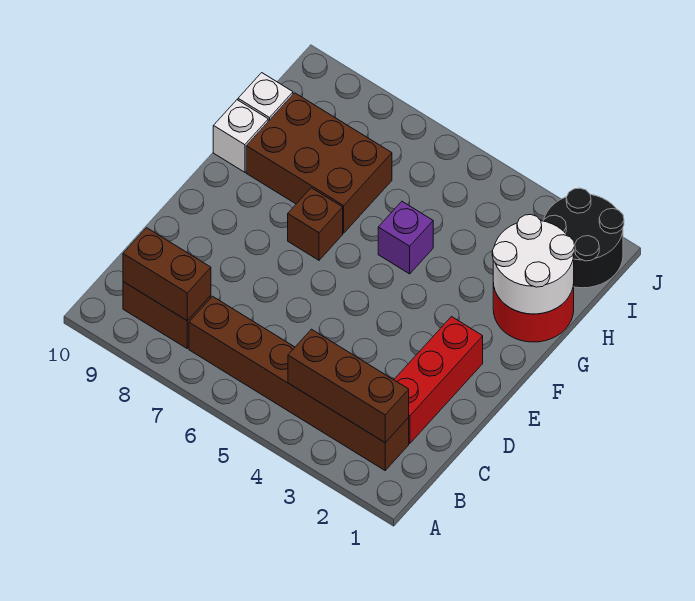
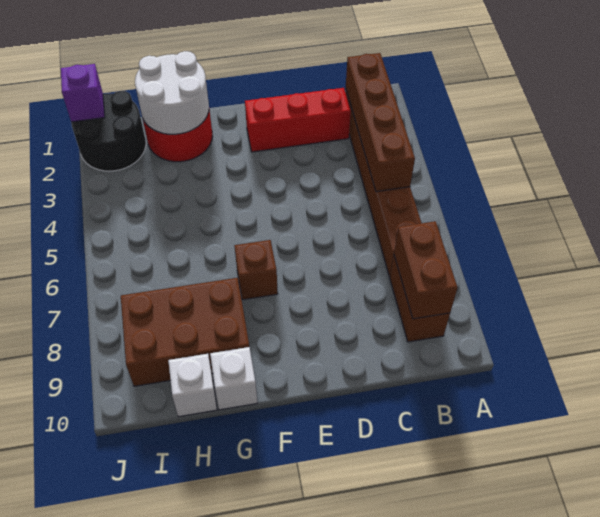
brown brick B2:B4 level 2 -> brown brick B2:B5 level 2
purple brick G5 level 1 -> purple brick J1 level 2
brown brick G7:H9 level 1 -> brown brick G8:I9 level 1

